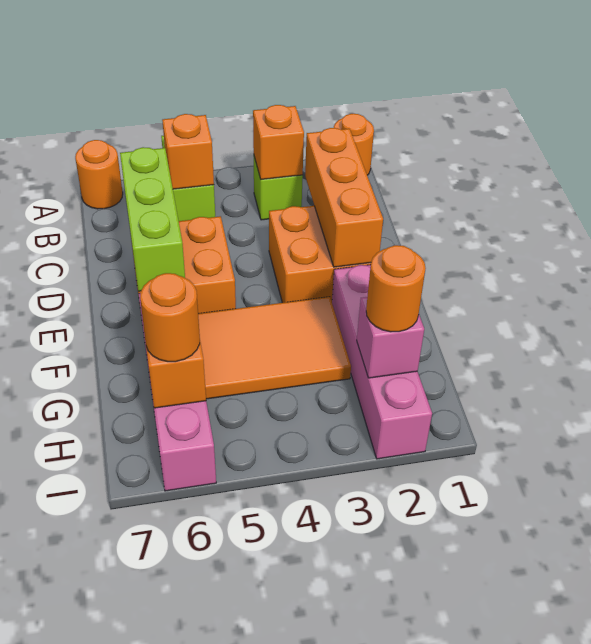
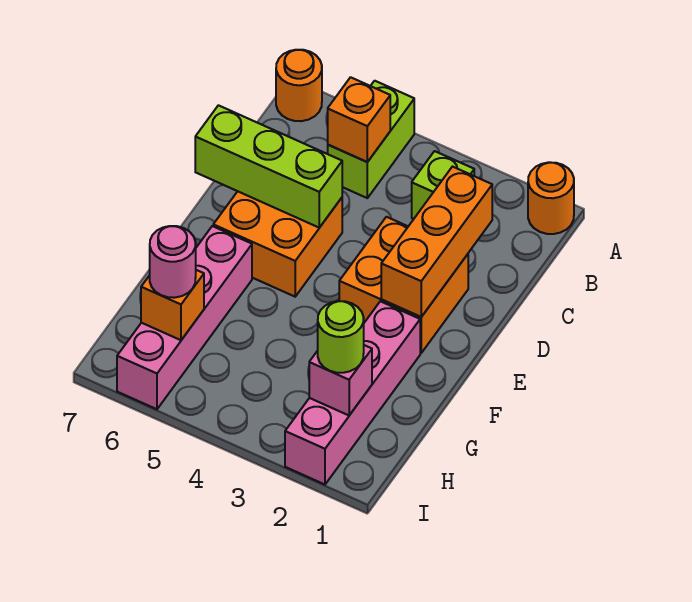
orange brick B3 level 2 -> none
lime brick C6:E6 level 2 -> lime brick D5:D7 level 2
orange tile F3:G5 level 1 -> none
orange round brick H2 level 3 -> lime round brick H2 level 3
orange round brick H6 level 3 -> pink round brick H6 level 3

